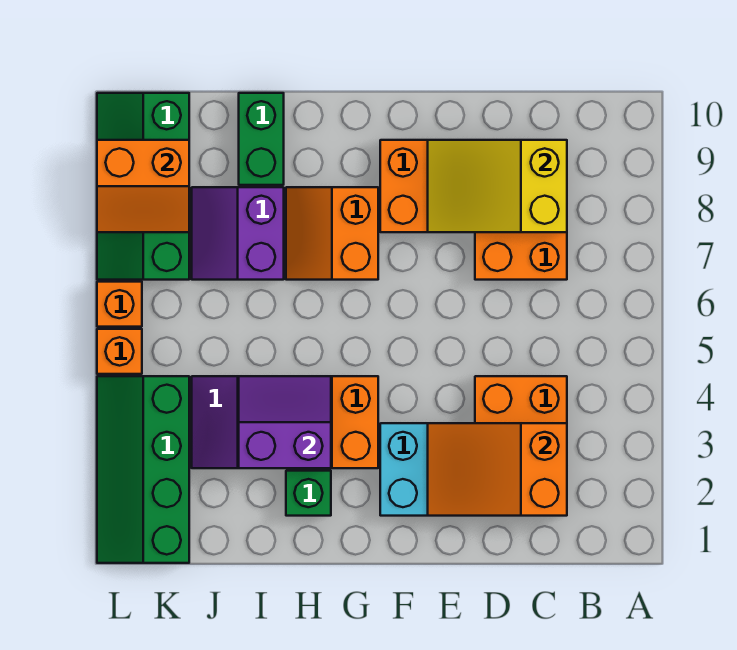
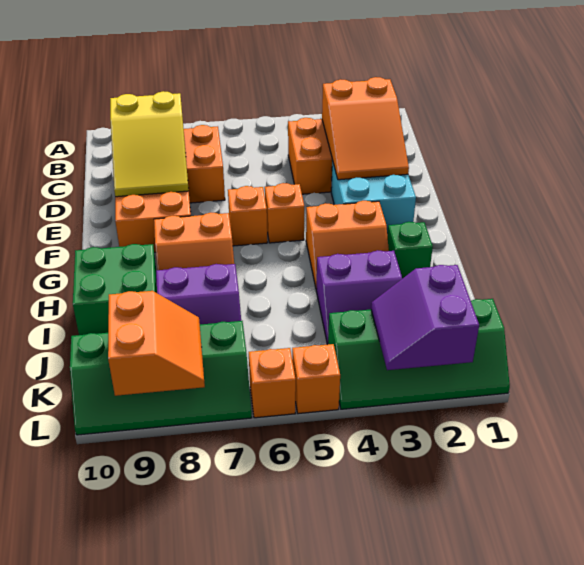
none -> orange brick F5 level 1
none -> orange brick F6 level 1
purple slope H3:I4 level 2 top 3 -> purple slope K2:L3 level 2 top 2
green brick I9:I10 level 1 -> green brick H9:I10 level 1

